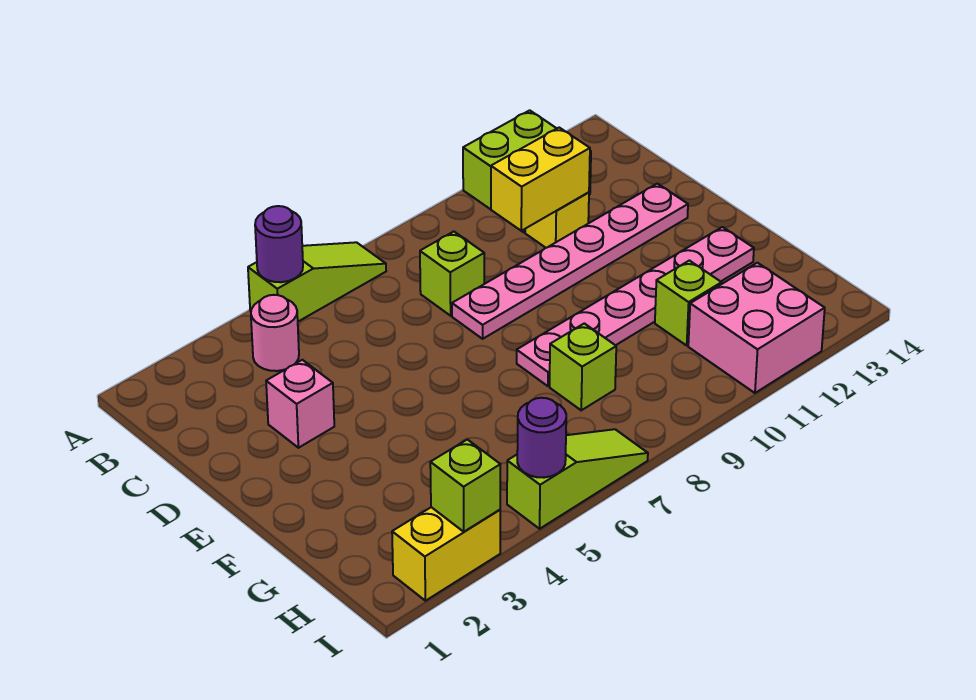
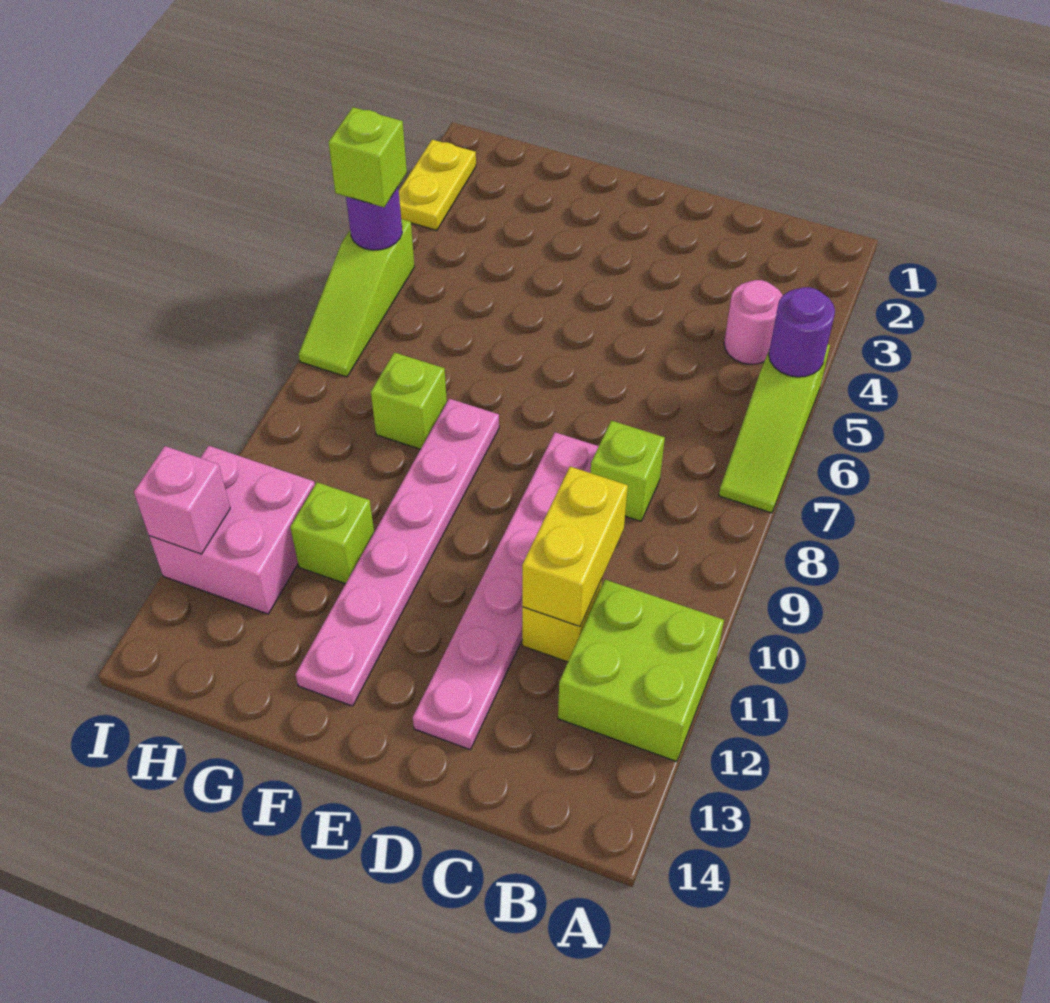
pink brick D3 level 1 -> pink brick I12 level 2
yellow brick I2:I3 level 1 -> yellow plate I2:I3 level 1
lime brick I3 level 2 -> lime brick I5 level 3

